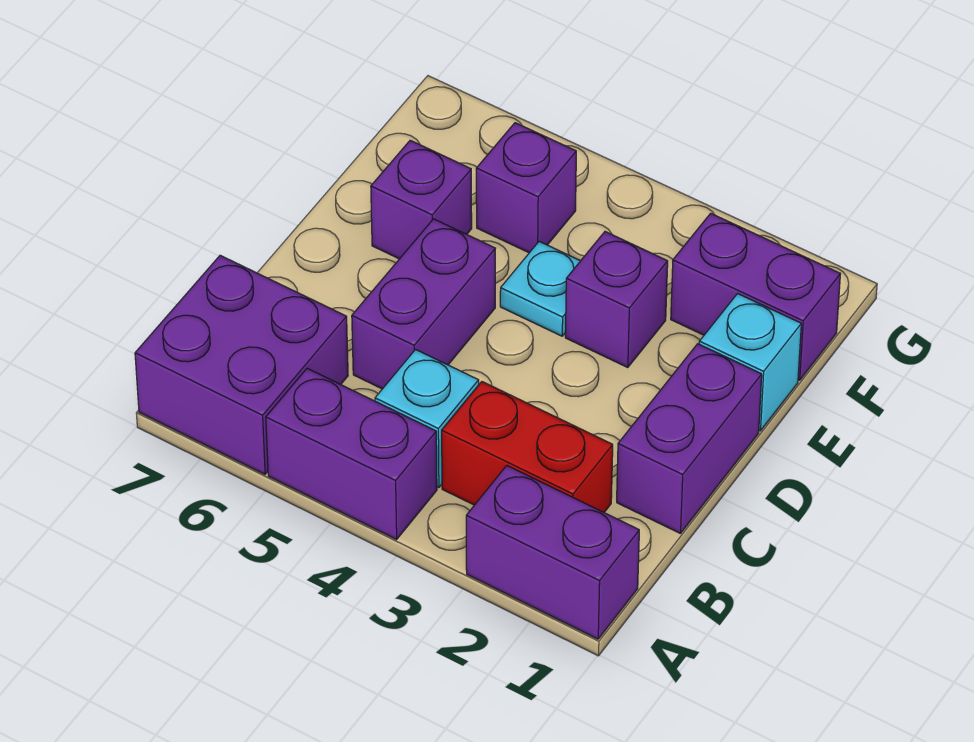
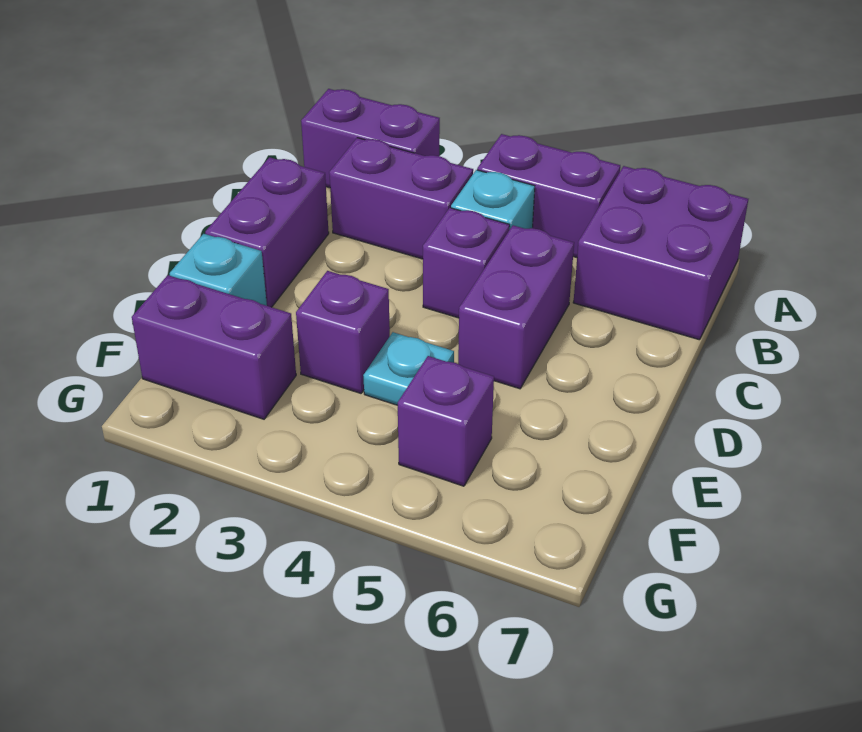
red brick B2:B3 level 1 -> purple brick B2:B3 level 1
purple brick E6 level 1 -> purple brick C4 level 1

